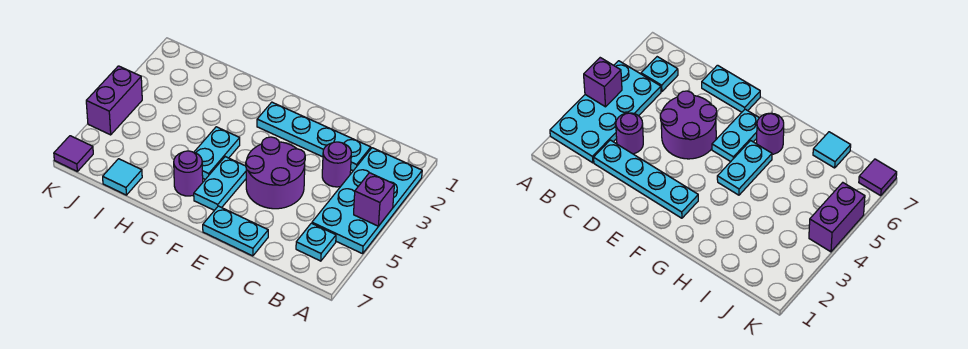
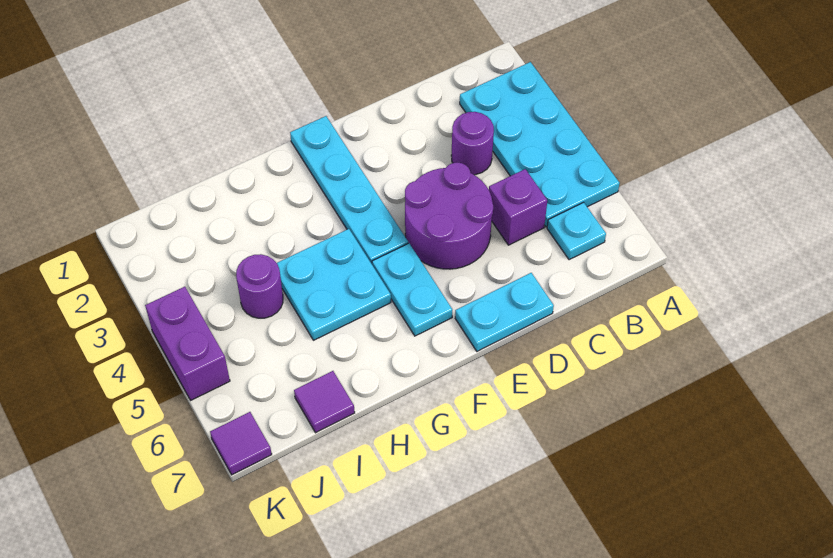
purple brick A4 level 2 -> purple brick C5 level 1
cyan plate C2:F2 level 1 -> cyan plate F1:F4 level 1
cyan plate G4:G5 level 1 -> cyan plate G4:H5 level 1
purple round brick G6 level 1 -> purple round brick I4 level 1
cyan tile I7 level 1 -> purple tile I7 level 1

